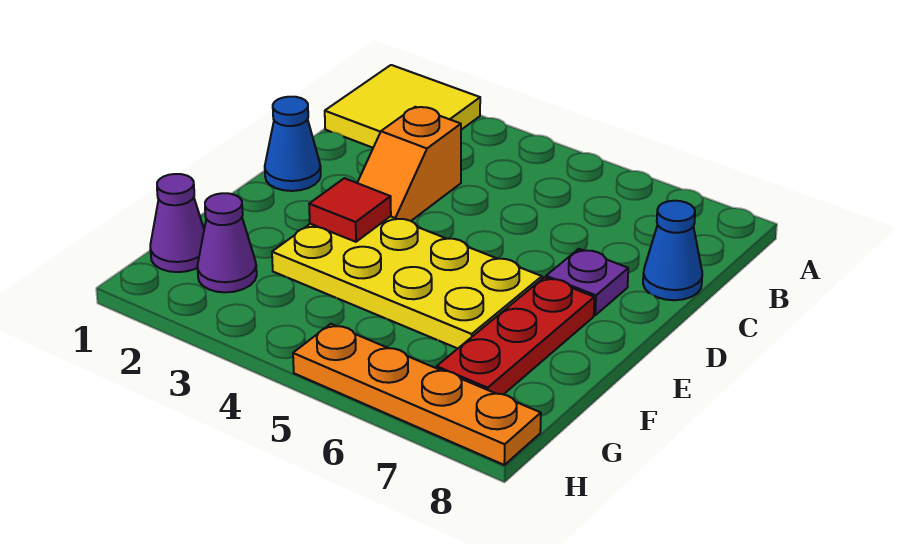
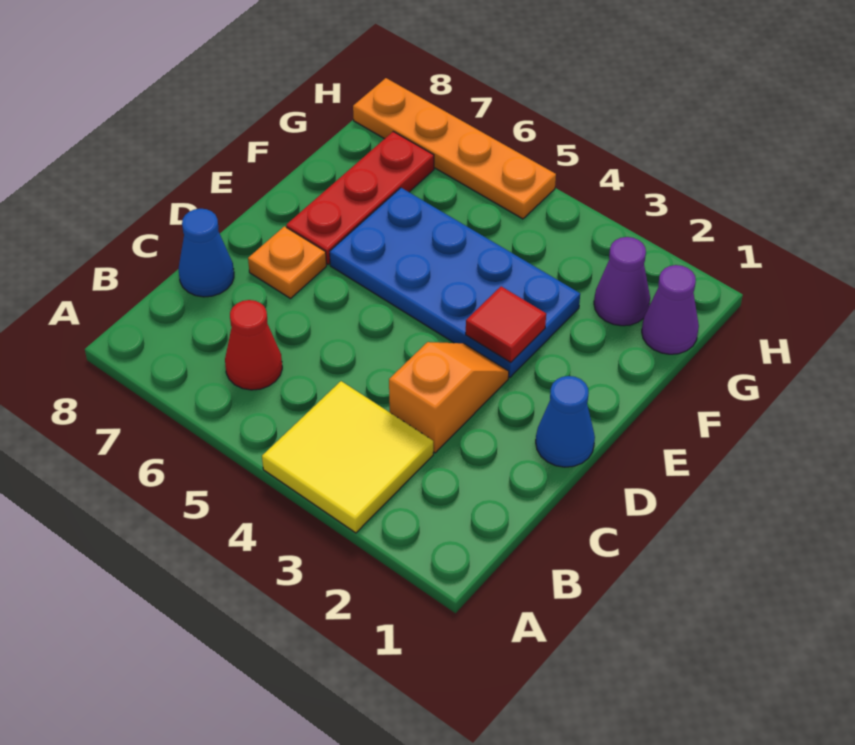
yellow tile A1:B2 level 1 -> yellow tile A3:B4 level 1
none -> red cone B6 level 1
purple plate D7 level 1 -> orange plate D7 level 1
yellow plate E3:F6 level 1 -> blue plate E3:F6 level 1

